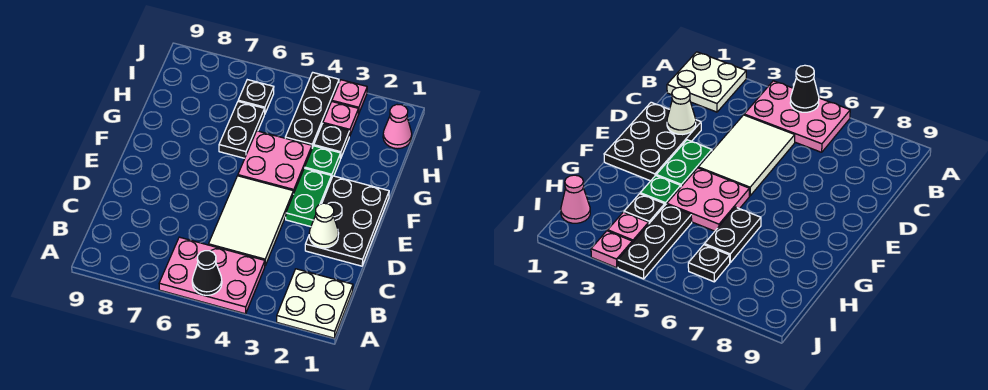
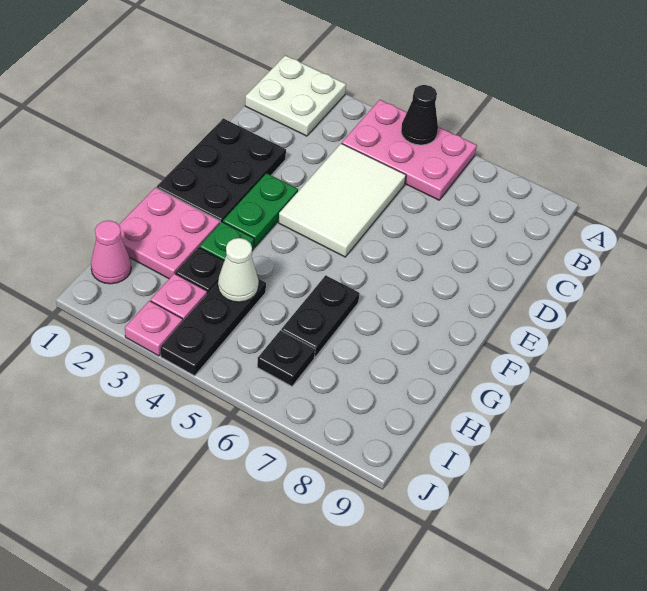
white cone D2 level 2 -> white cone H4 level 2
pink plate F4:G5 level 1 -> pink plate G1:H2 level 1

